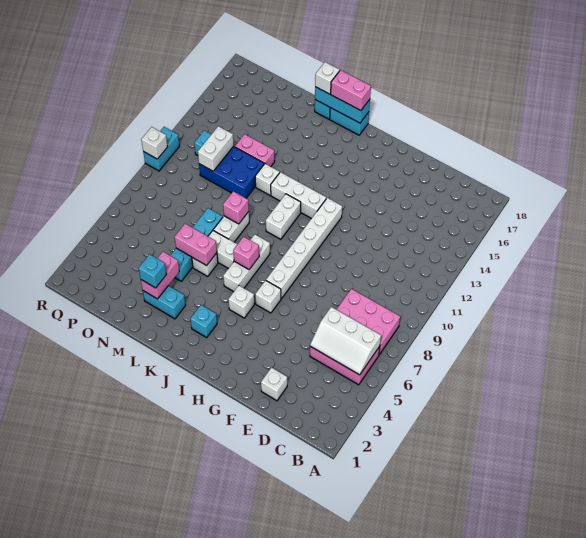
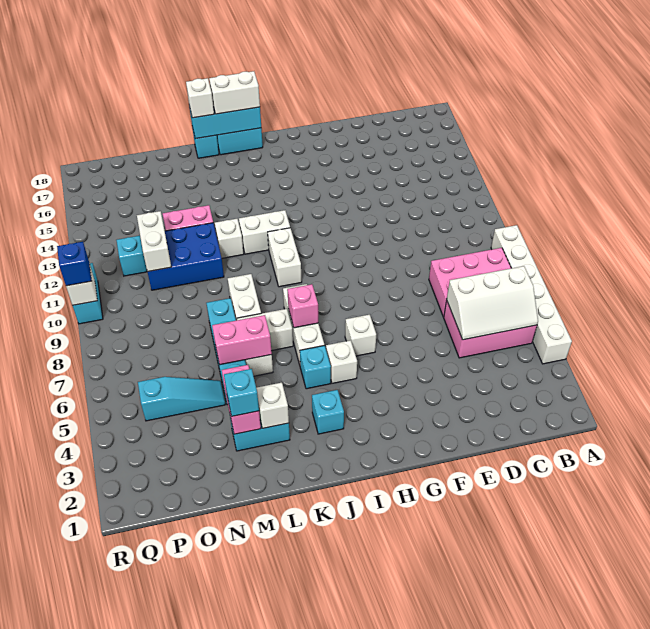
white brick E2 level 1 -> white brick L3 level 2
white brick H7:H12 level 1 -> white brick A4:A9 level 1
white brick I12:K12 level 1 -> white brick J12:K12 level 1
none -> cyan brick J5 level 1
pink brick J18:K18 level 3 -> white brick J18:K18 level 3
pink brick L9 level 2 -> none
none -> cyan slope N5:P5 level 1 top P
none -> blue brick R10 level 3

